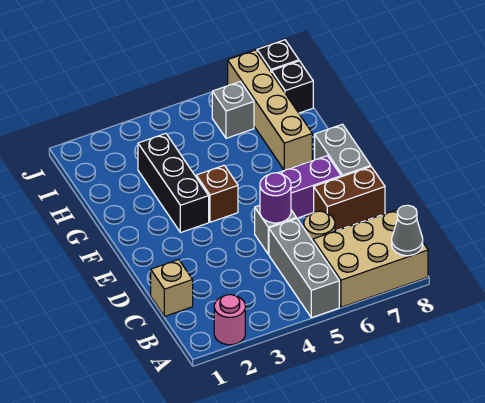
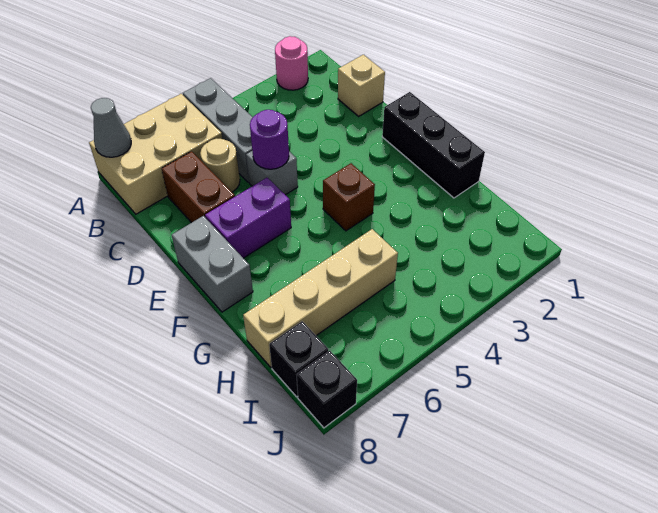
brown brick D7:D8 level 1 -> brown brick C7:D7 level 1
black brick F3:H3 level 1 -> black brick E1:G1 level 1
tan brick G7:J7 level 1 -> tan brick H5:H8 level 1
grey brick I6 level 1 -> none

